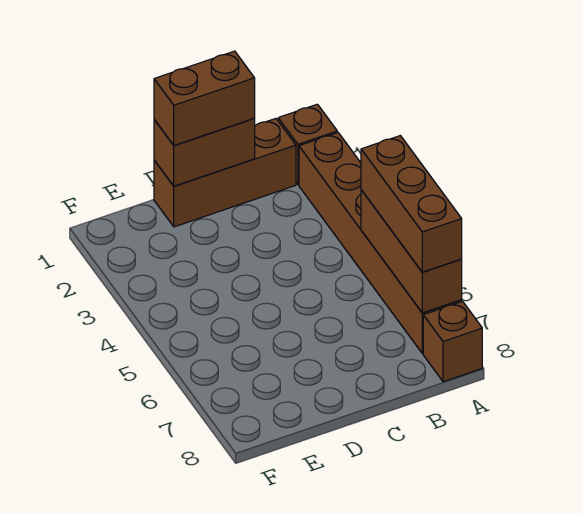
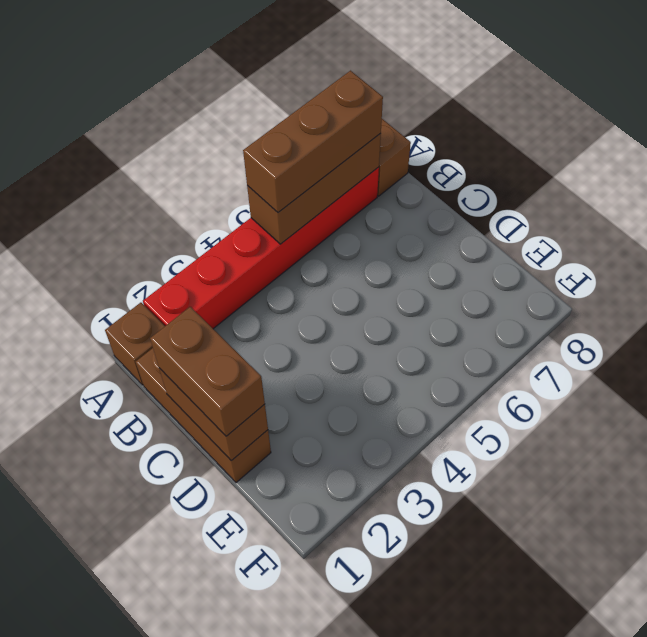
brown brick A2:A7 level 1 -> red brick A2:A7 level 1

